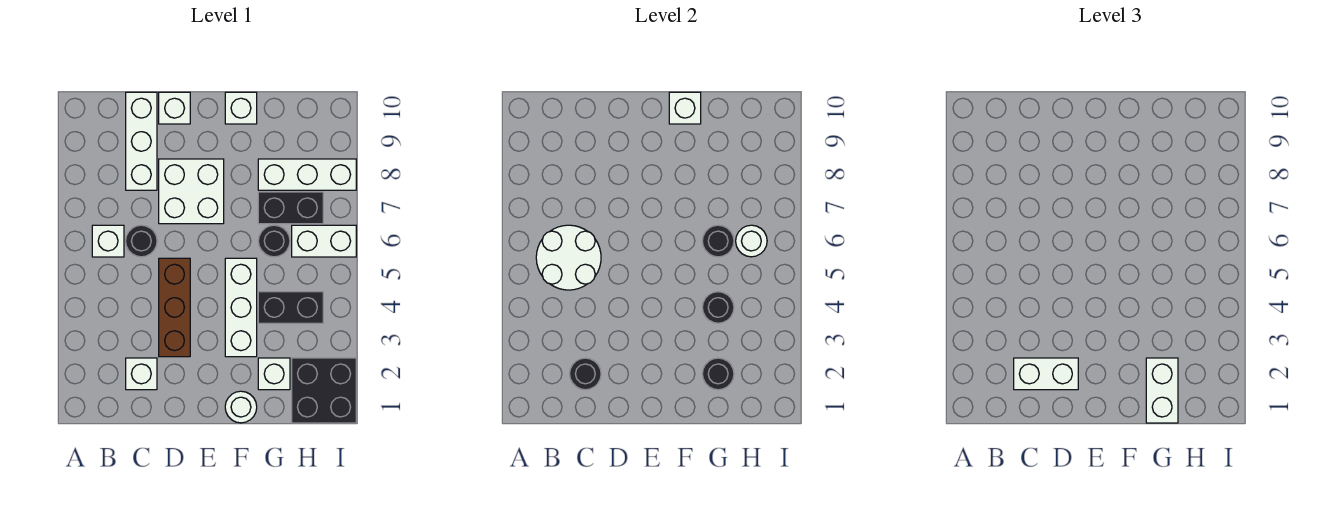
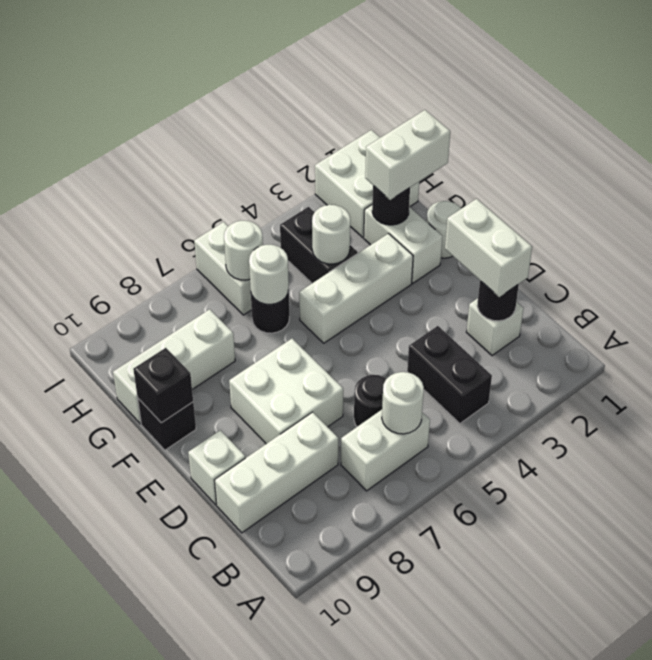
white round brick B5:C6 level 2 -> white round brick B6 level 2
white brick B6 level 1 -> white brick B6:B7 level 1
brown brick D3:D5 level 1 -> none
white brick F10 level 1 -> black brick F10 level 1
white brick F10 level 2 -> black brick F10 level 2
white brick G2 level 1 -> white brick F2:G2 level 1
black round brick G4 level 2 -> white round brick G4 level 2
black round brick G6 level 2 -> white round brick G6 level 2
black brick G7:H7 level 1 -> black brick B4:C4 level 1
white brick G8:I8 level 1 -> white brick G8:G10 level 1
black brick H1:I2 level 1 -> white brick H1:I2 level 1

